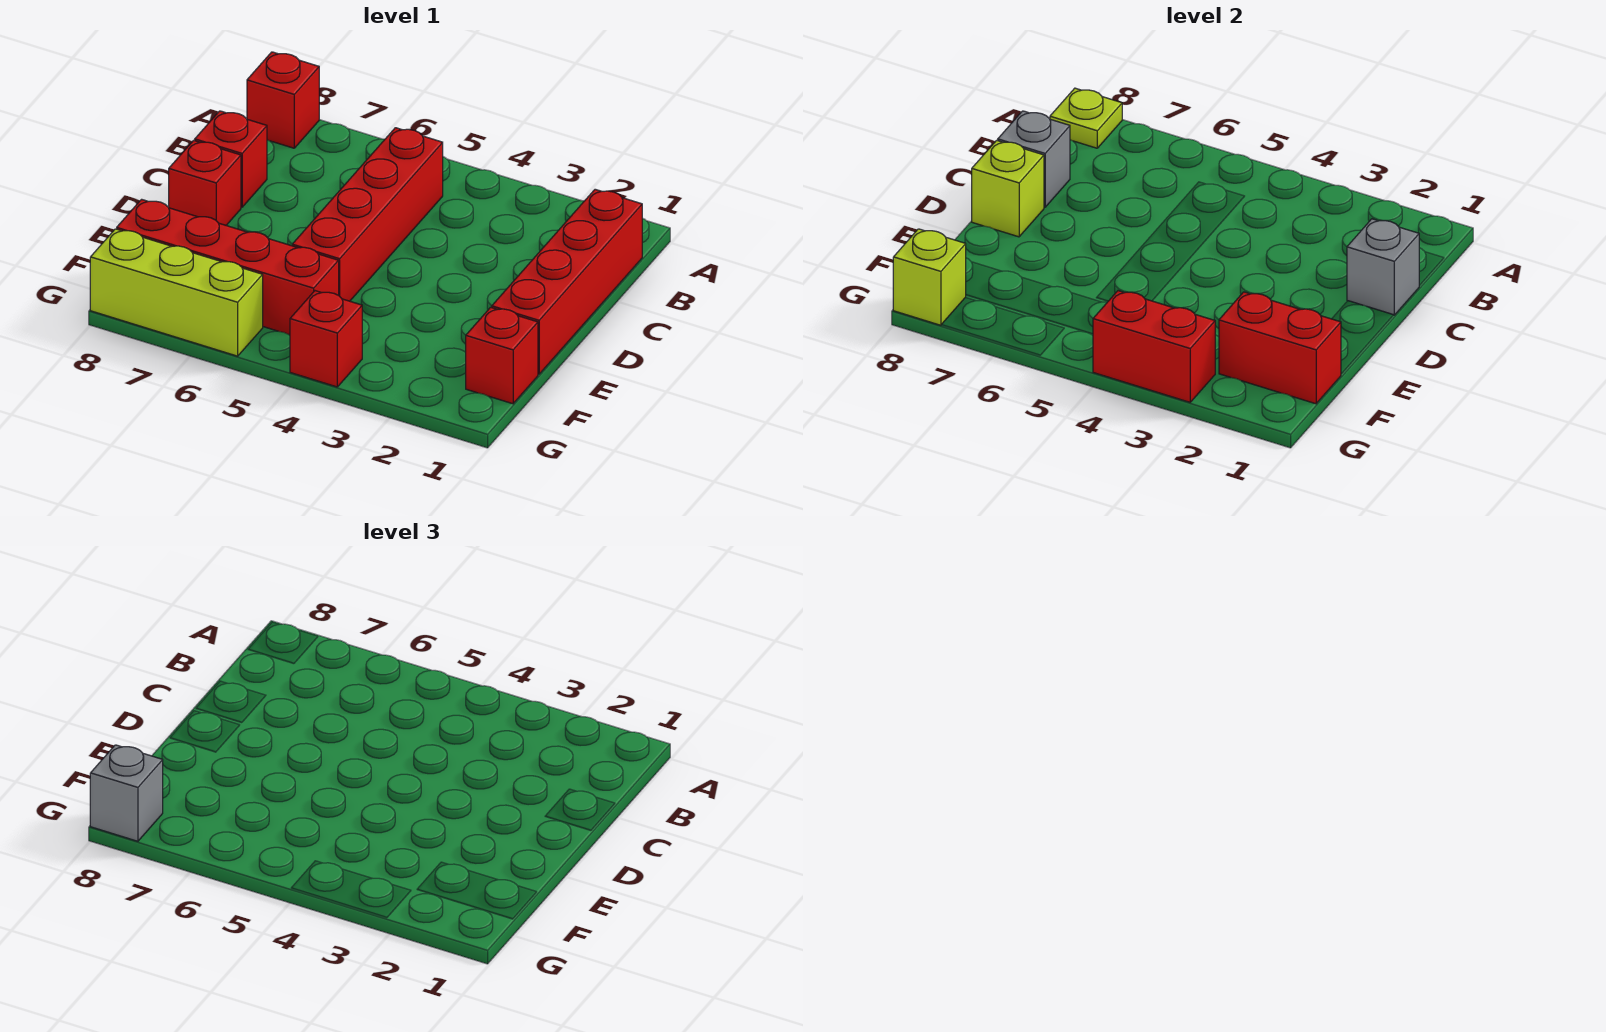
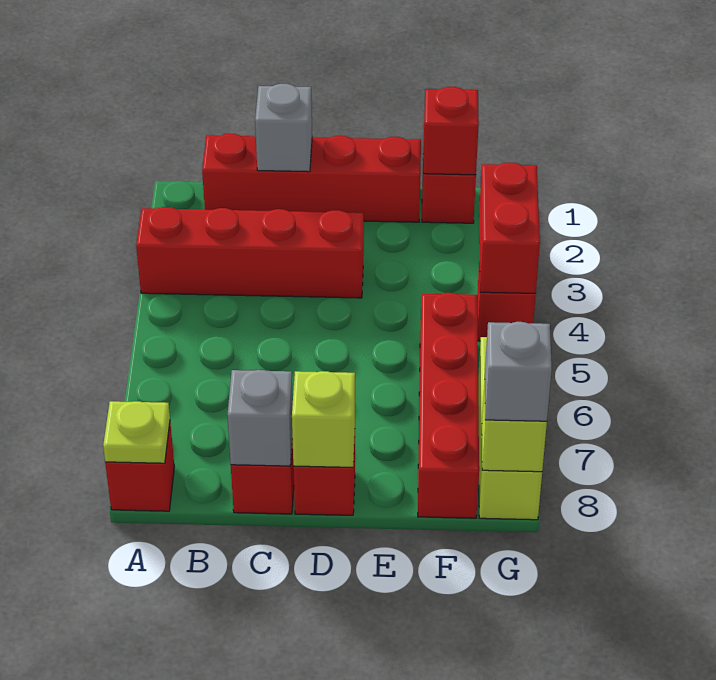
red brick B5:E5 level 1 -> red brick A3:D3 level 1
red brick F1:F2 level 2 -> red brick F1 level 2

